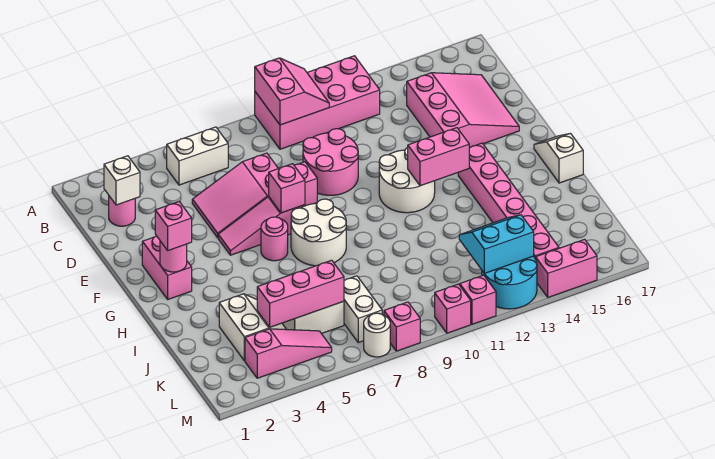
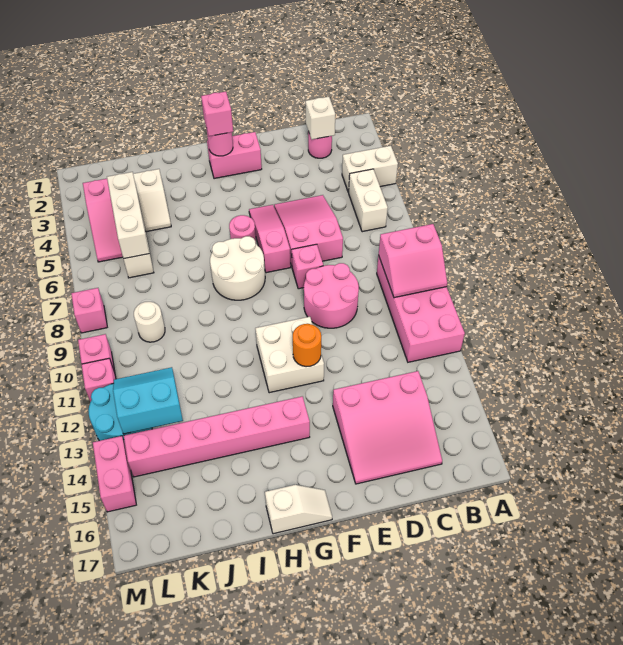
pink brick F7 level 2 -> none
white round brick F11:G12 level 1 -> white brick F11:G12 level 1
none -> orange round brick F12 level 2
pink brick G12:G13 level 2 -> none
pink brick K4:K6 level 2 -> white brick K4:K6 level 2
white brick K7:L7 level 1 -> white brick A4:B4 level 1
cyan slope K12:L13 level 2 top L -> cyan slope K12:L13 level 2 top 13
white round brick M7 level 1 -> white round brick K9 level 1

